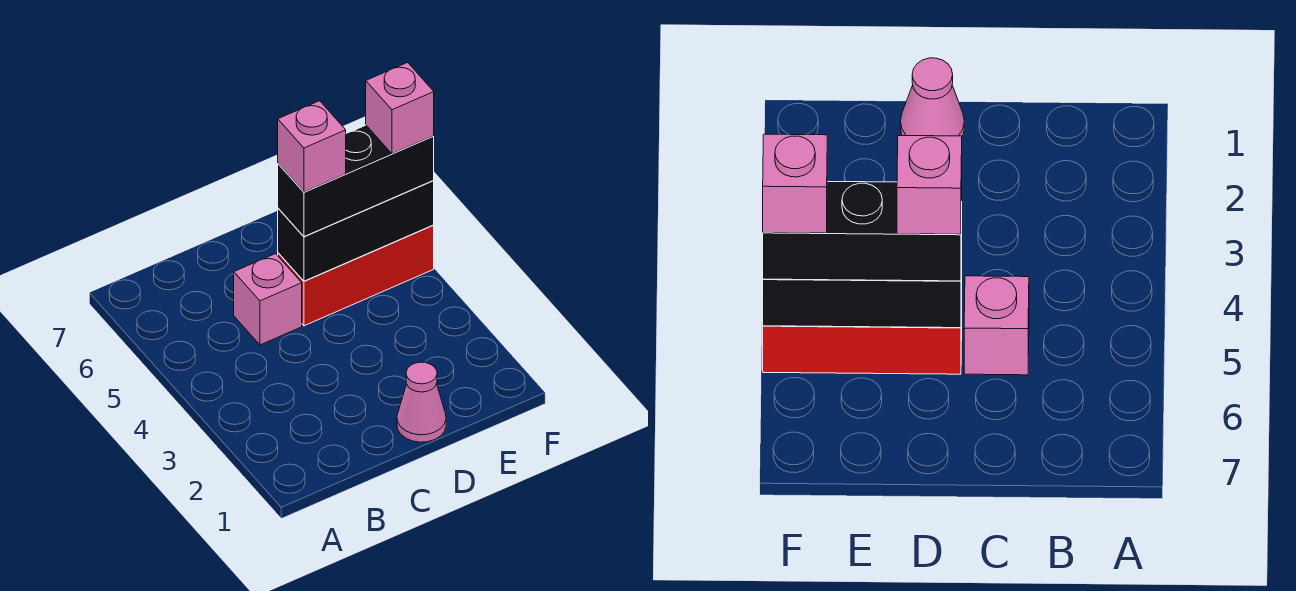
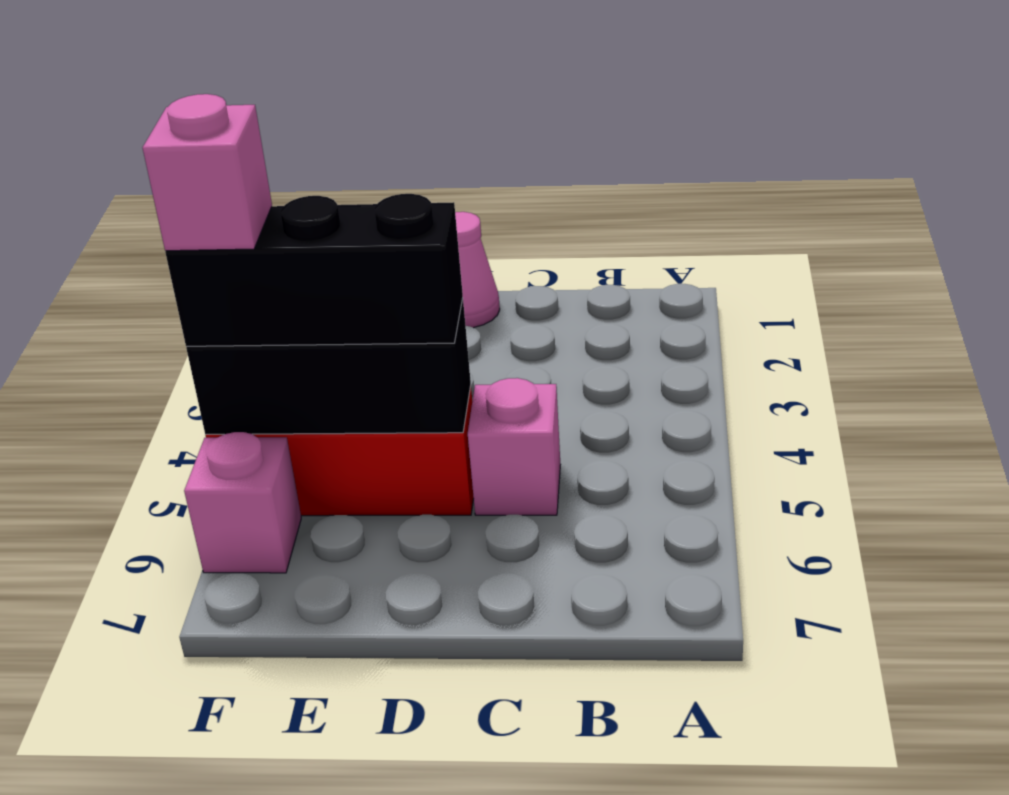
pink brick D5 level 4 -> pink brick F6 level 1

